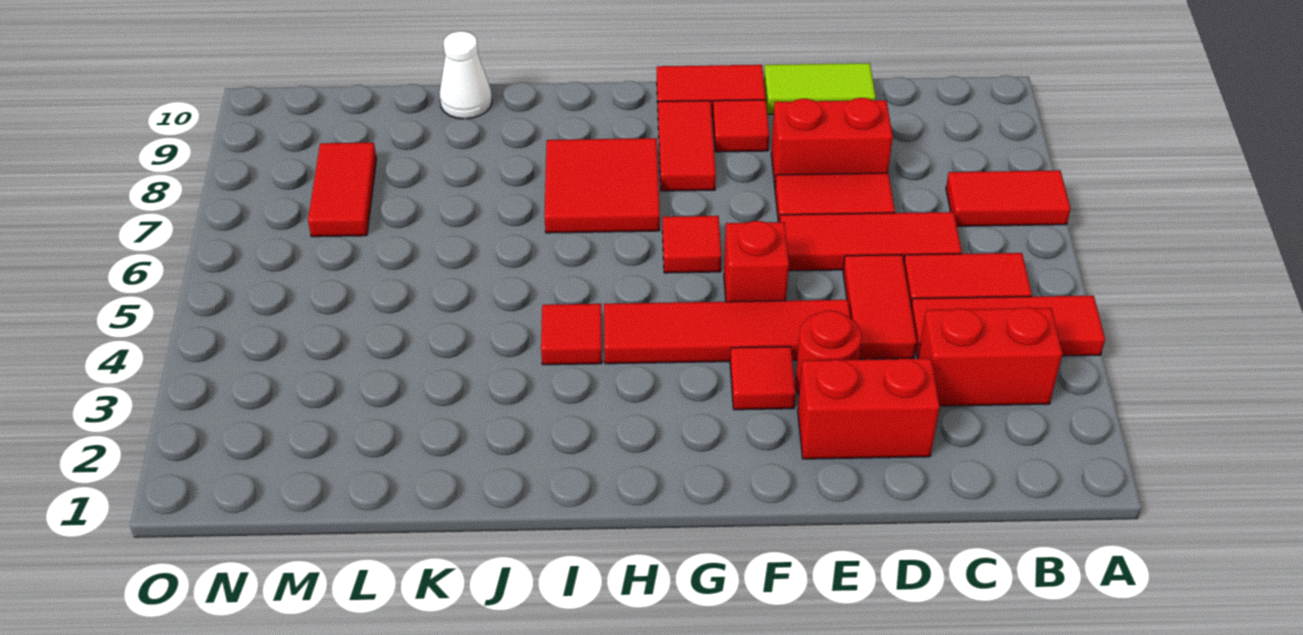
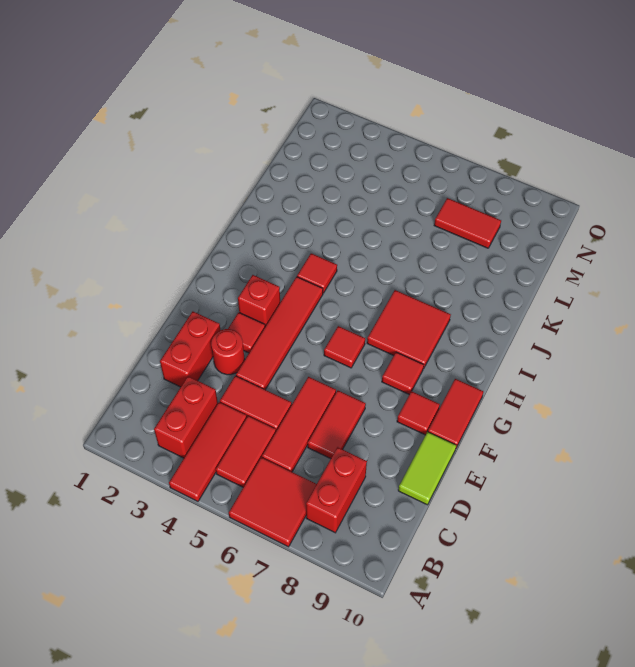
red tile A7:B7 level 1 -> red tile A6:B7 level 1
red brick D8:E8 level 1 -> red brick B8:C8 level 1
red brick F5 level 1 -> red brick G3 level 1
red tile G8:G9 level 1 -> red tile G8 level 1
white cone K10 level 1 -> none

